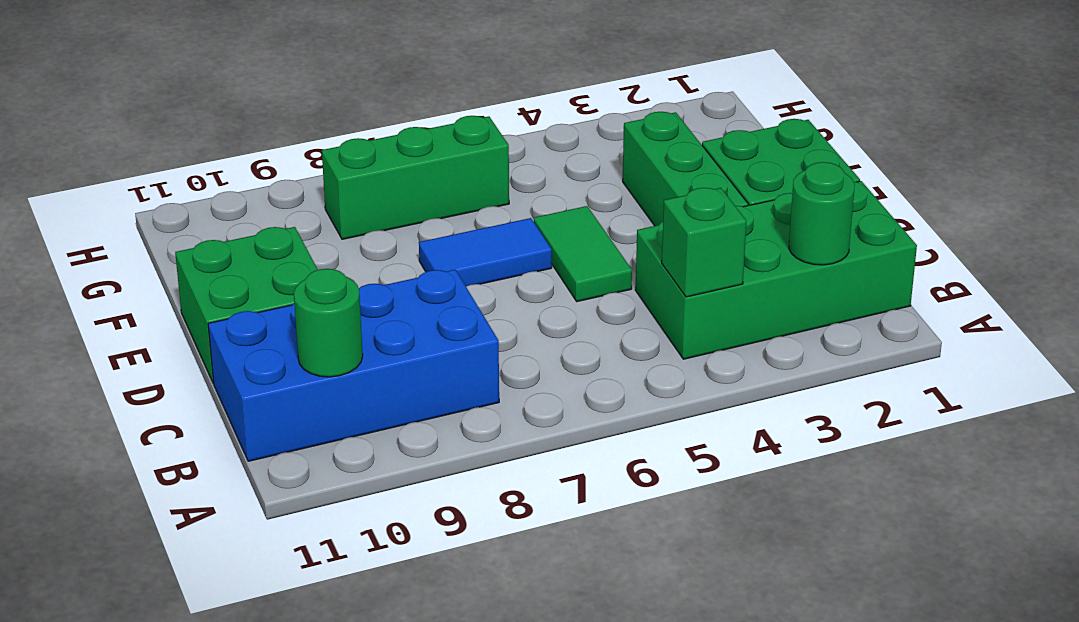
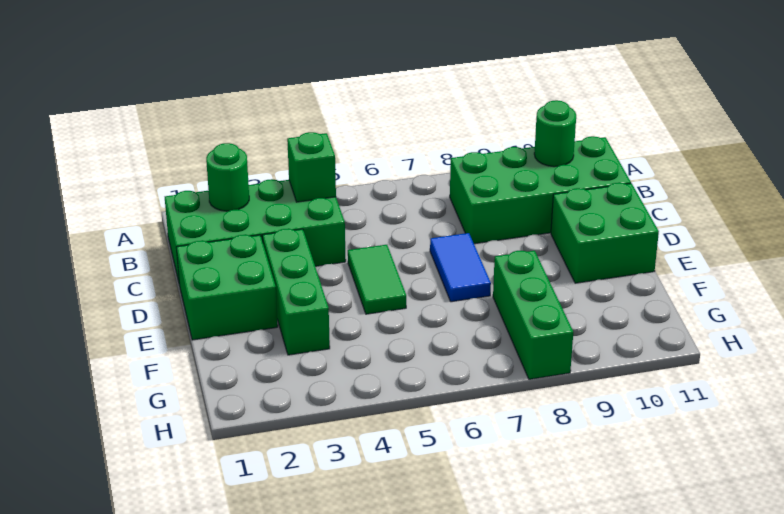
blue brick B8:C11 level 1 -> green brick B8:C11 level 1
blue tile E6:E7 level 1 -> blue tile D7:E7 level 1
green brick G6:G8 level 1 -> green brick F8:H8 level 1

